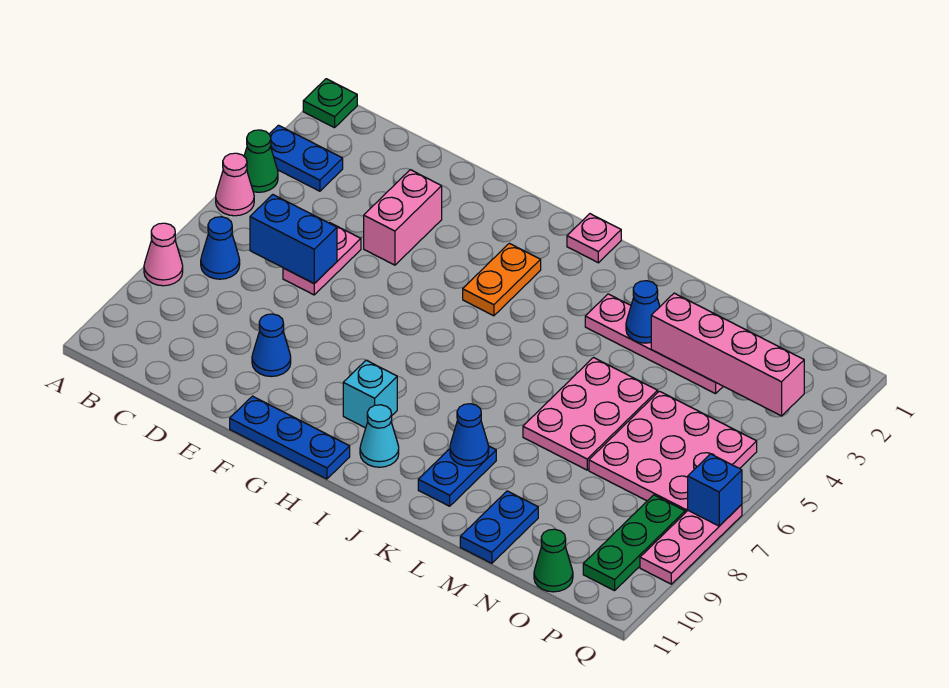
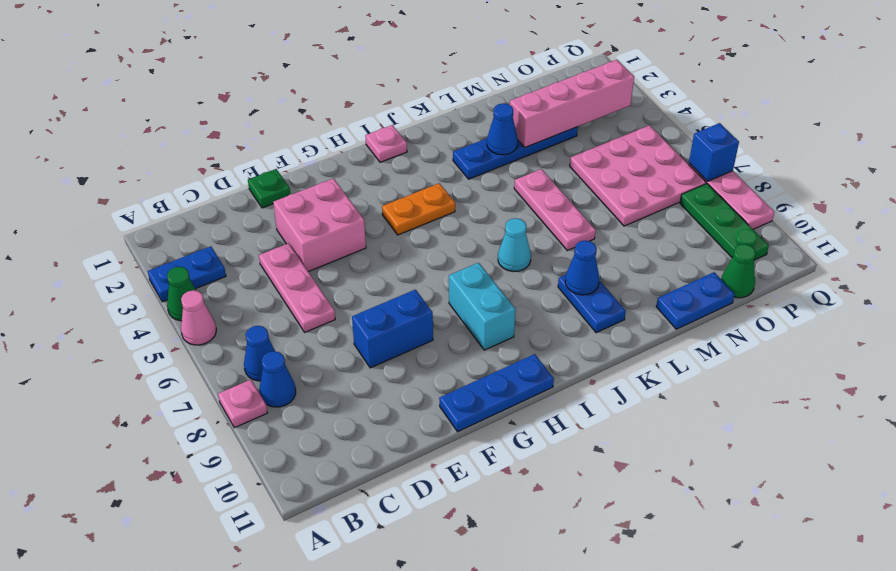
green plate A1 level 1 -> green plate E1 level 1
pink cone A8 level 1 -> pink plate A8 level 1
blue brick C6:D6 level 2 -> blue brick E8:F8 level 1
pink plate D5:D6 level 1 -> pink plate D4:D6 level 1
pink brick E3:E4 level 1 -> pink brick E3:F4 level 1
blue cone E9 level 1 -> blue cone B8 level 1
orange plate H3:H4 level 1 -> orange plate H4:I4 level 1
cyan brick H9 level 1 -> cyan brick H8:H9 level 1
cyan cone I10 level 1 -> cyan cone J7 level 1
pink plate K3:N3 level 1 -> blue plate K3:N3 level 1
pink plate L5:M7 level 1 -> pink plate L5:L7 level 1
blue plate M10:M11 level 1 -> blue plate M11:N11 level 1

